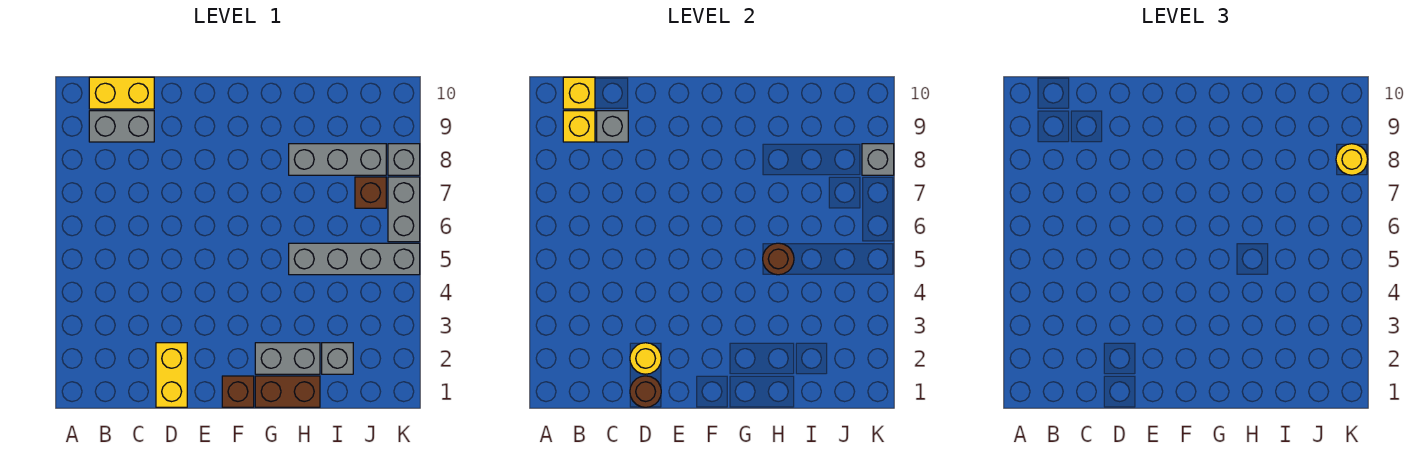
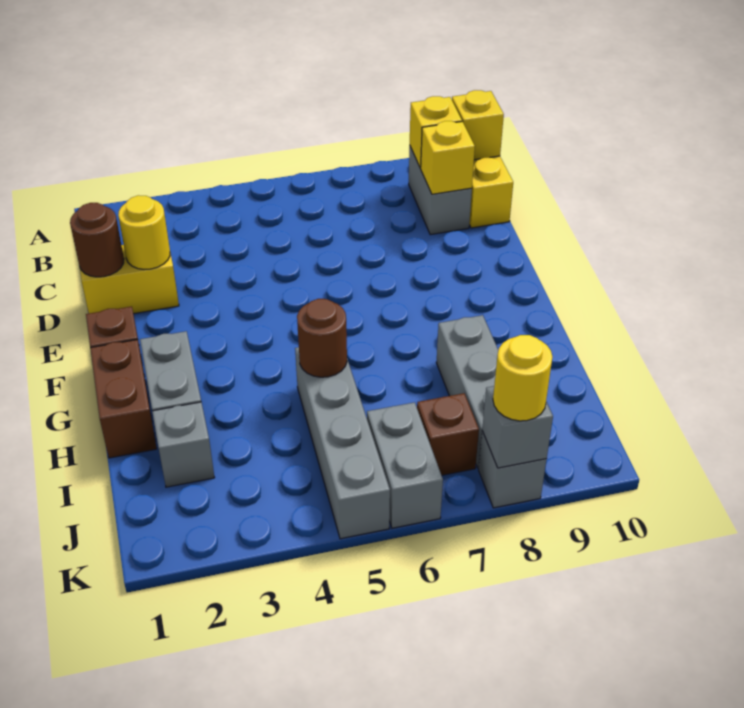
grey brick C9 level 2 -> yellow brick C9 level 2
grey brick K6:K7 level 1 -> grey brick J6:K6 level 1

